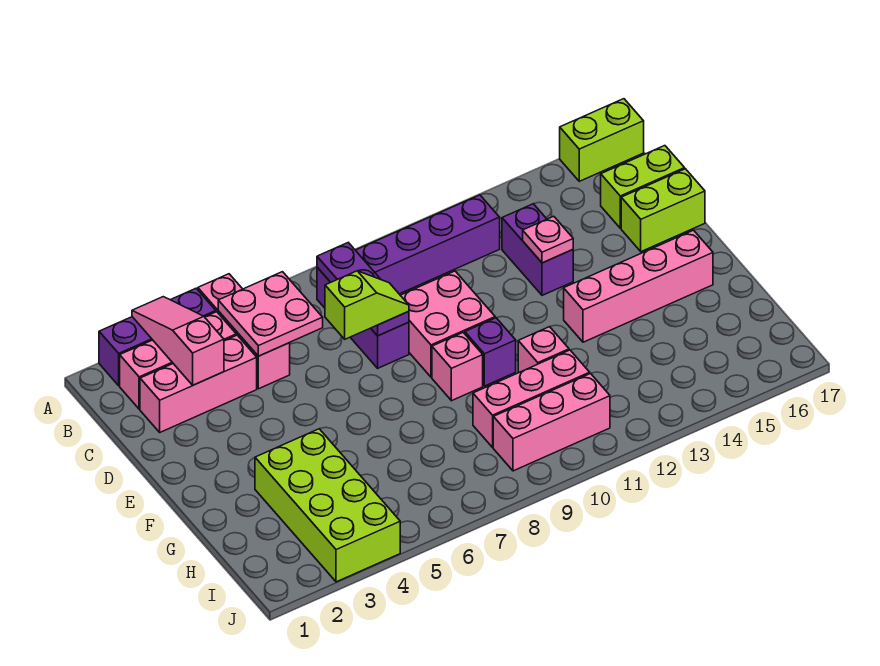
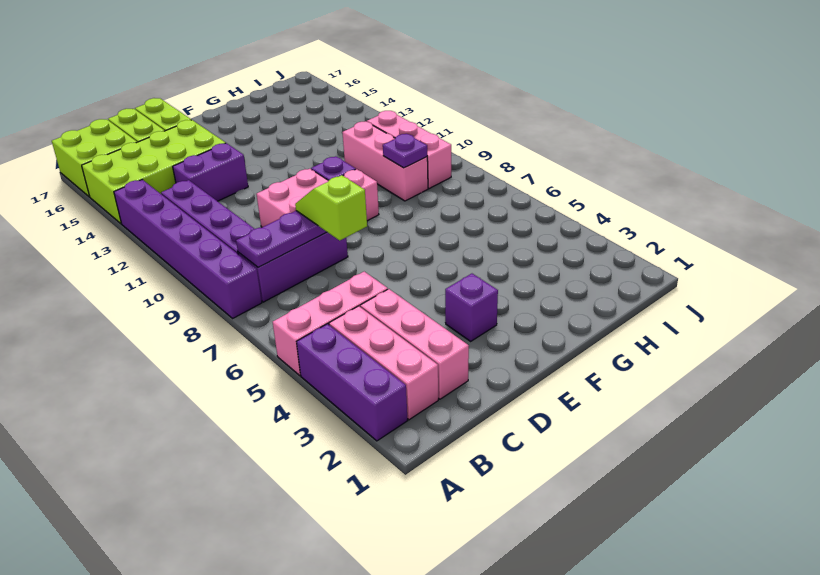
pink slope A3:C3 level 2 top C -> none
none -> purple brick A8:A13 level 1
lime brick A16:A17 level 1 -> lime brick A16:B17 level 1
pink plate B5:C6 level 2 -> none
pink plate D13 level 2 -> none
none -> purple brick E3 level 1
pink brick F13:F16 level 1 -> none
lime brick G3:J4 level 1 -> lime brick A14:D15 level 1
pink brick G11 level 1 -> none
none -> purple plate H9 level 2

